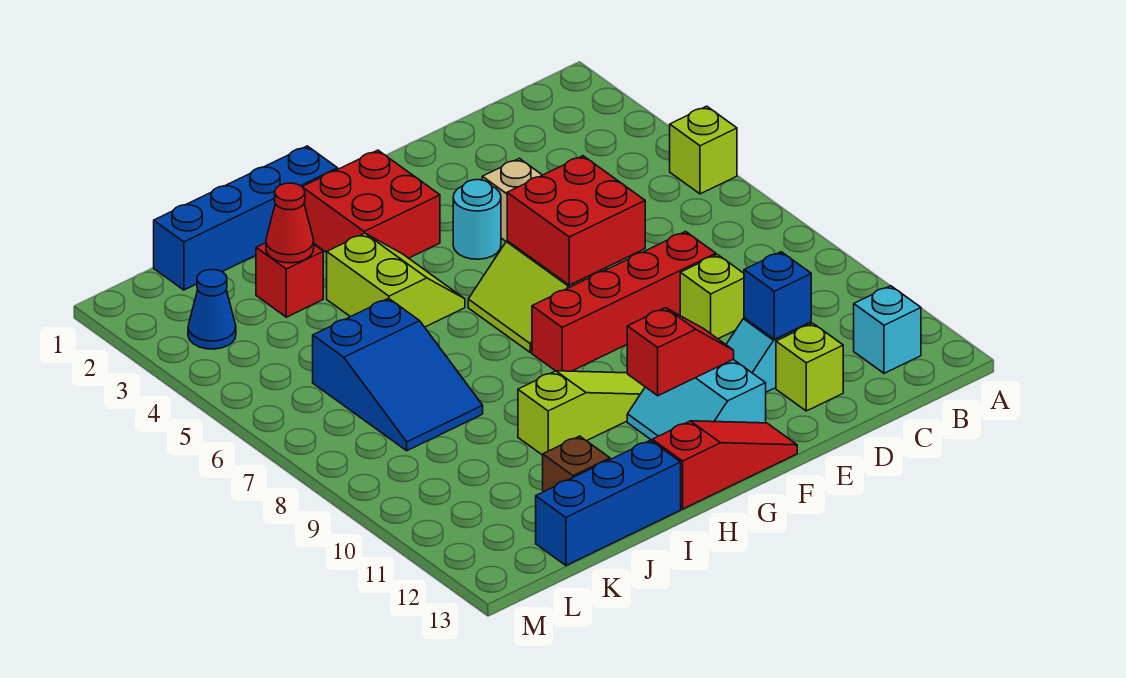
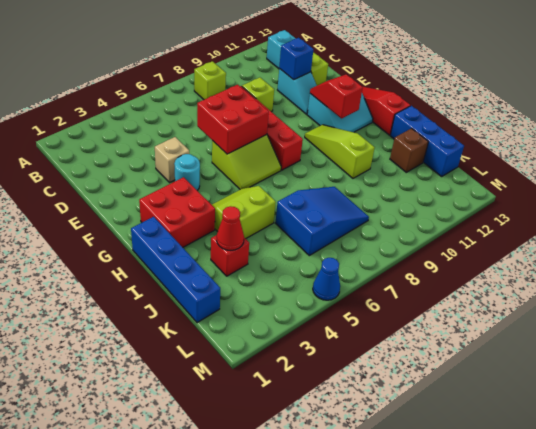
lime brick A5 level 1 -> lime brick B8 level 1
blue cone L3 level 1 -> blue cone M5 level 1

